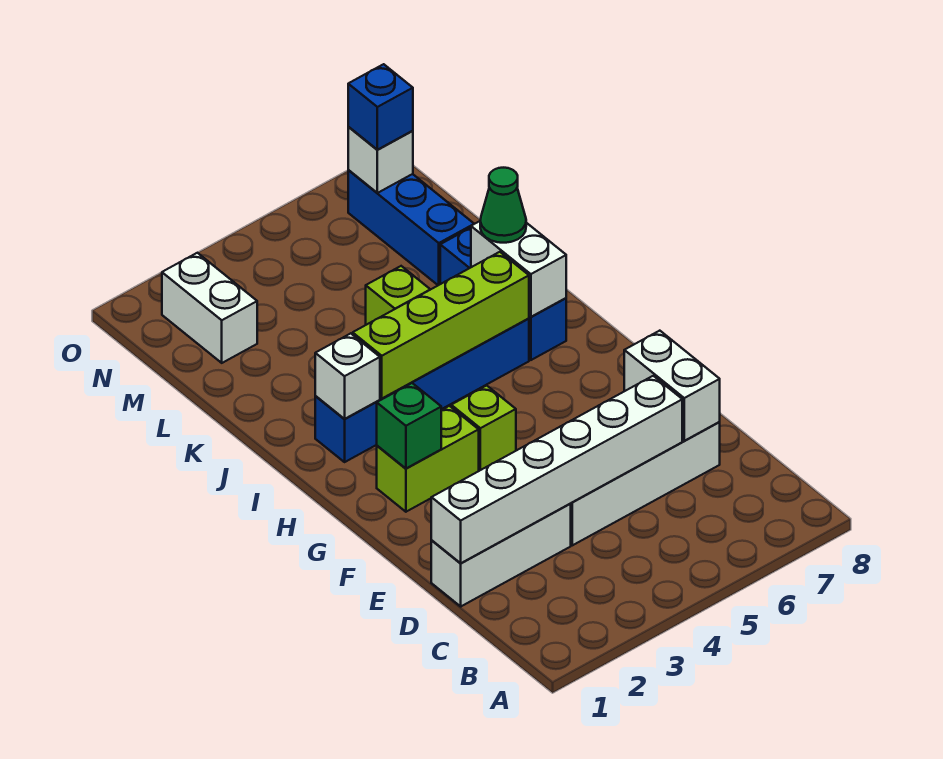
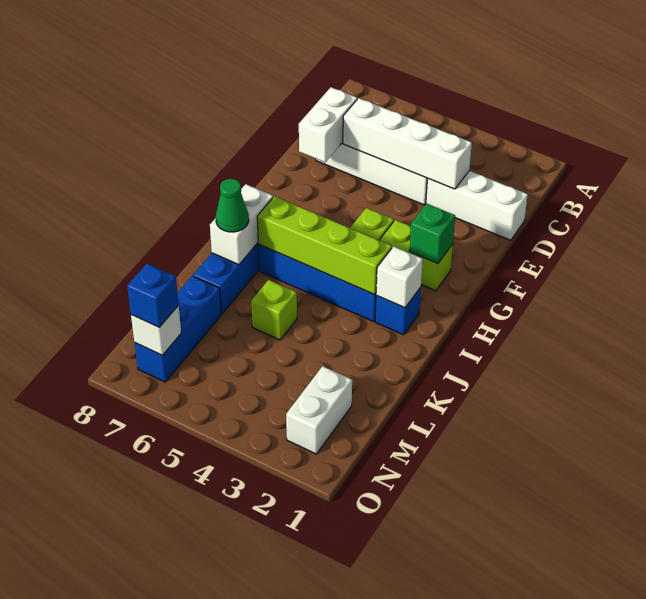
white brick D1:D6 level 2 -> white brick D3:D6 level 2

